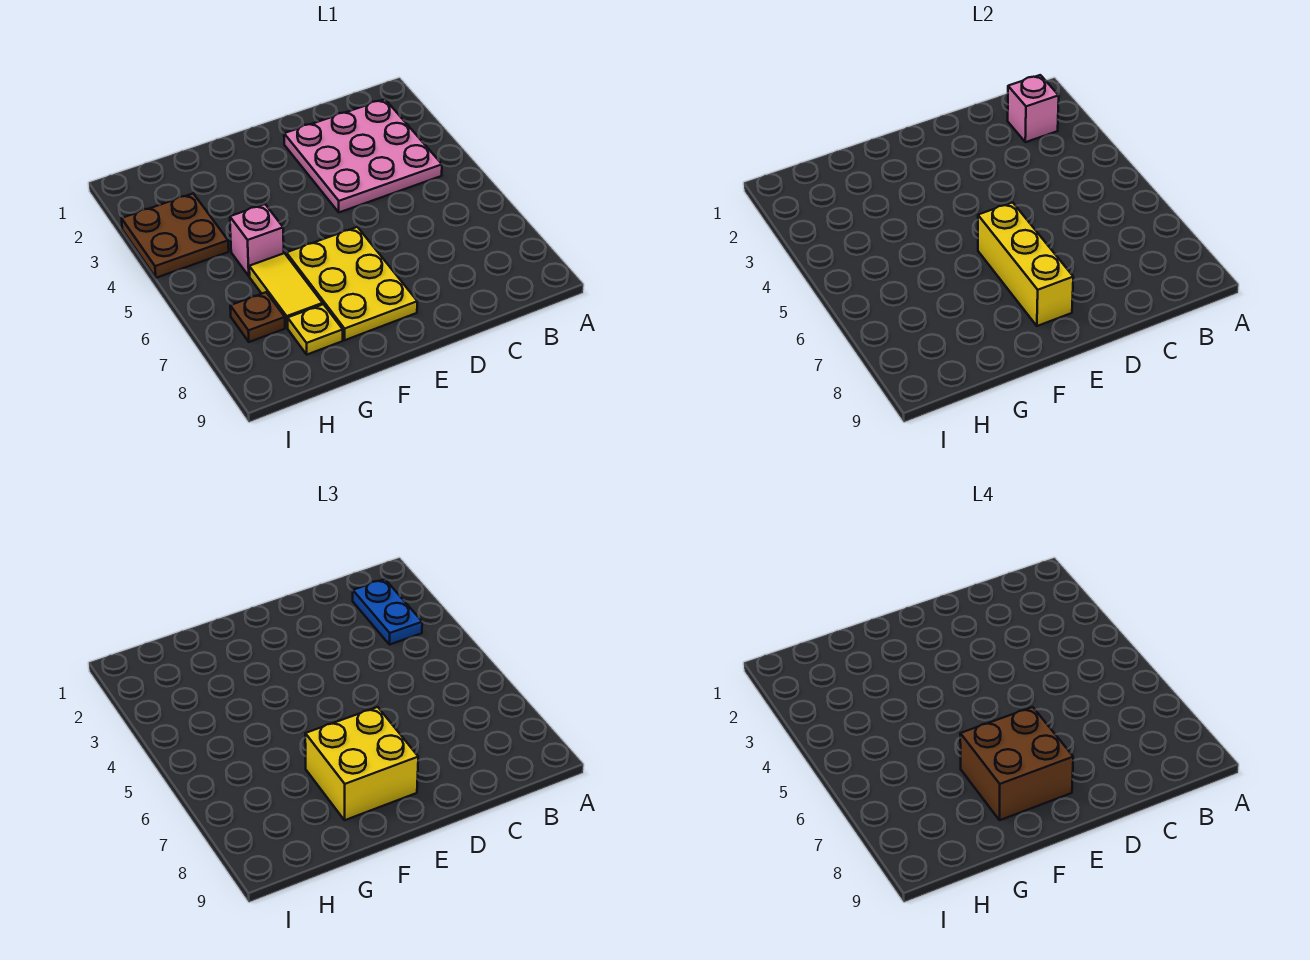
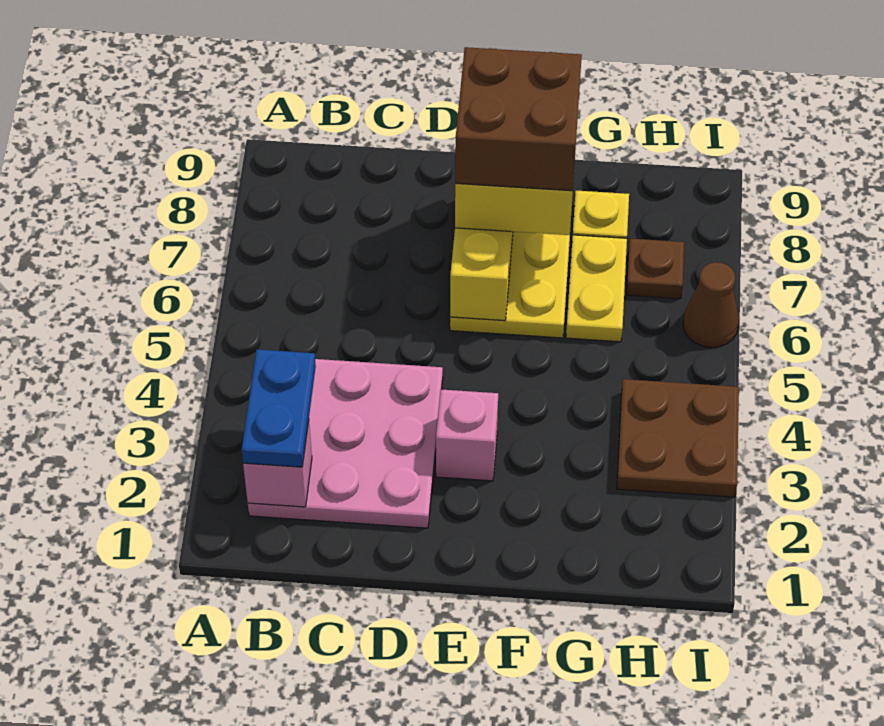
pink brick G5 level 1 -> pink brick E3 level 1
yellow tile G6:G7 level 1 -> yellow plate G6:G7 level 1
none -> brown cone I6 level 1

